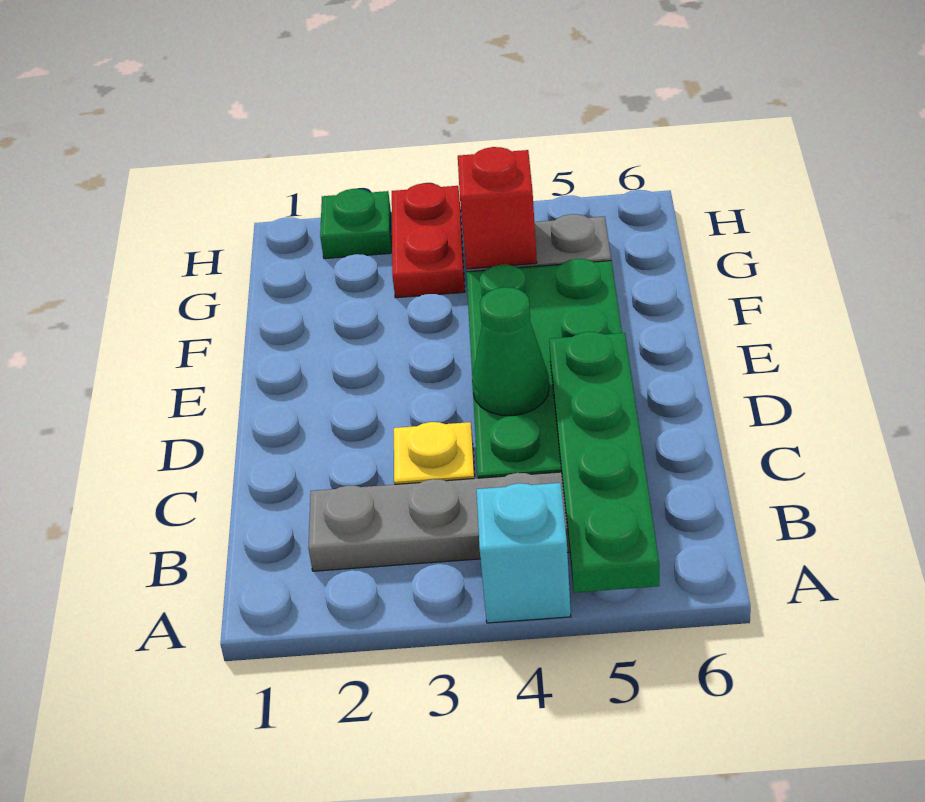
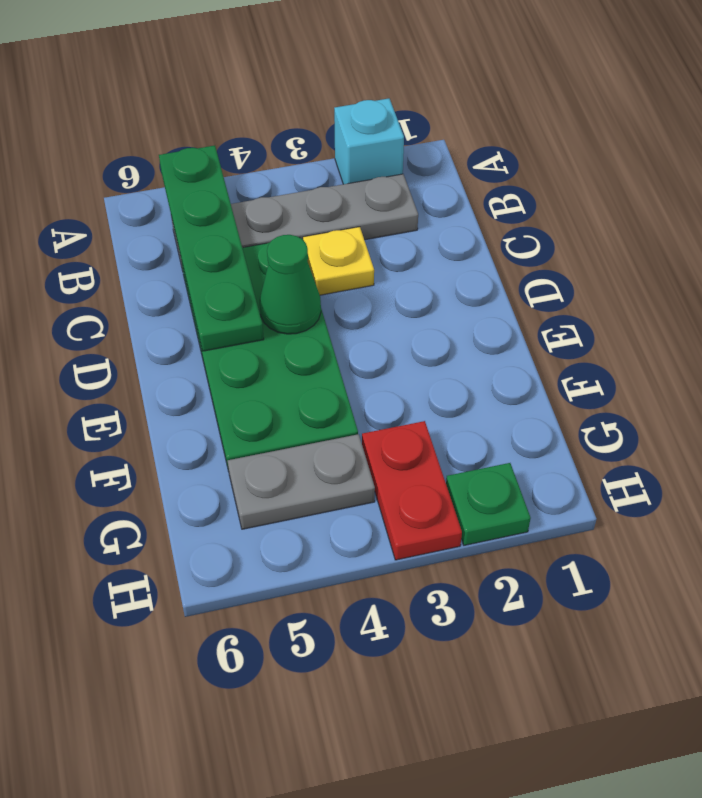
cyan brick A4 level 1 -> cyan brick A2 level 1
red brick G4 level 2 -> none

